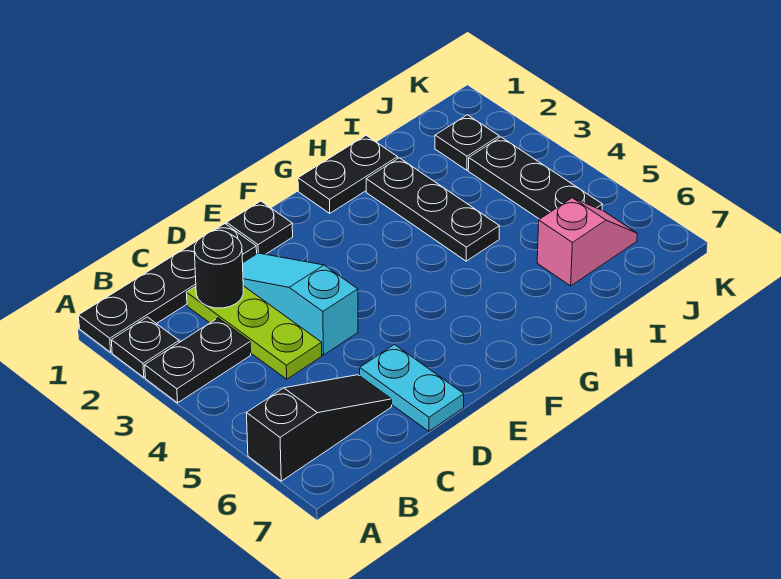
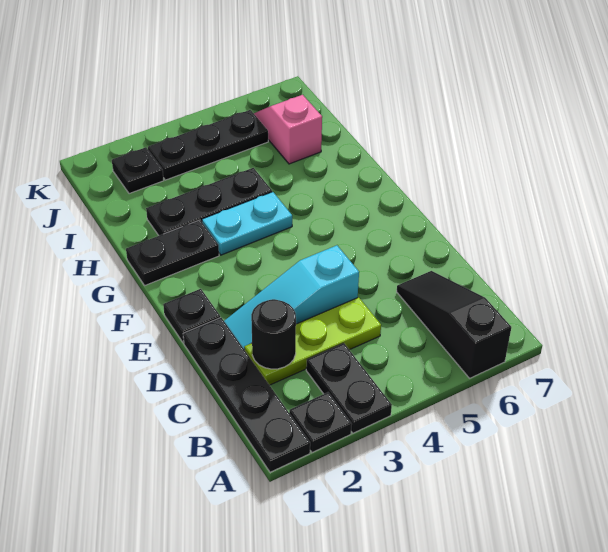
cyan plate D6:D7 level 1 -> cyan plate G3:G4 level 1
black plate G1:H1 level 1 -> black plate G1:G2 level 1

